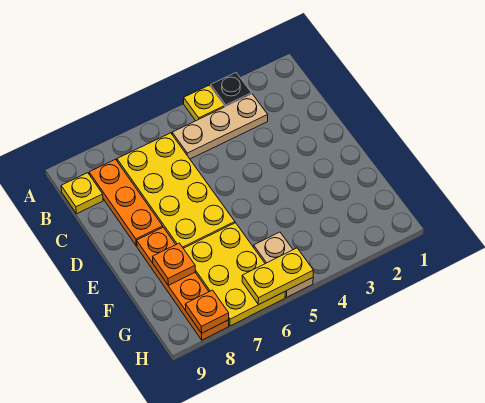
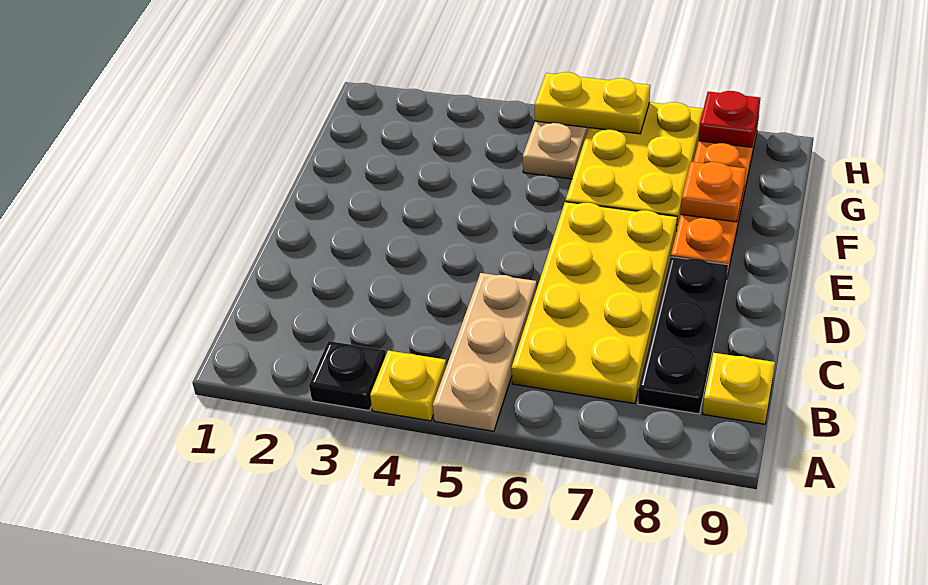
tan plate B3:B5 level 1 -> tan plate A5:C5 level 1
orange plate B8:D8 level 1 -> black plate B8:D8 level 1
orange plate H8 level 2 -> red plate H8 level 2

